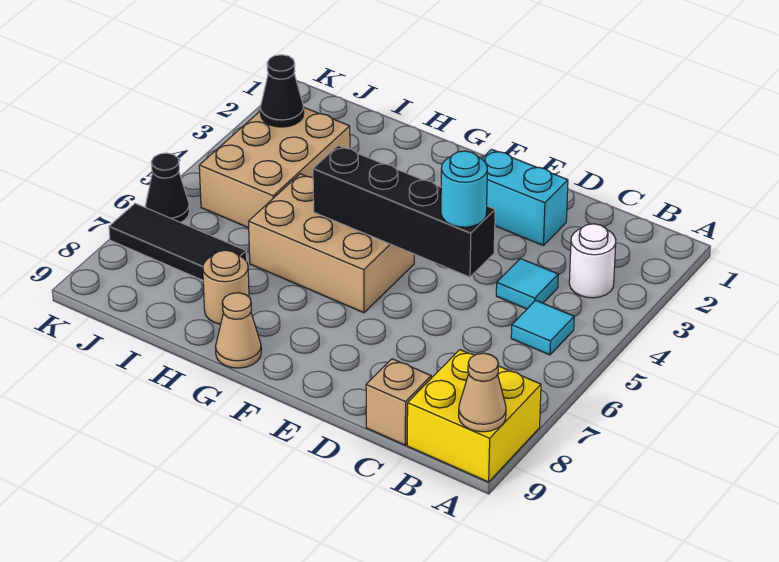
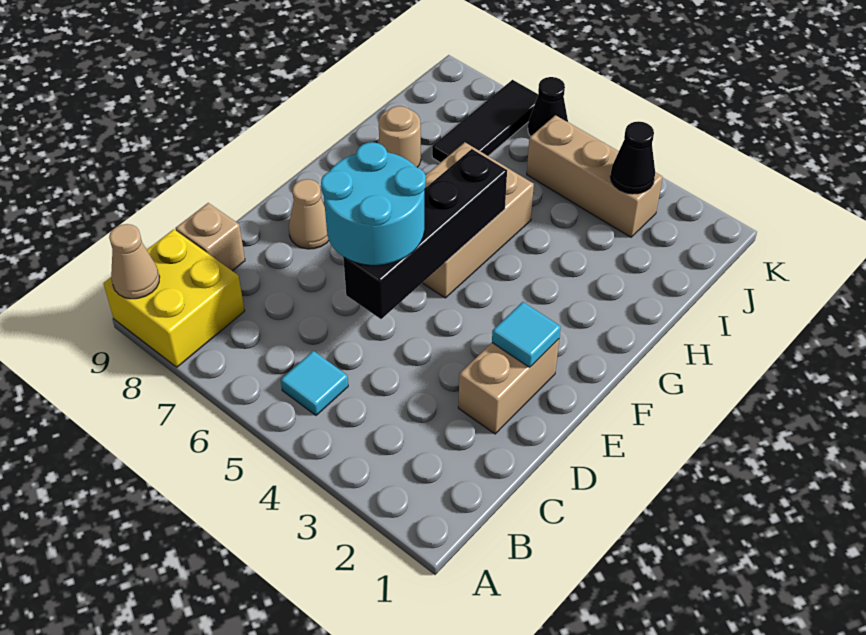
white round brick B3 level 1 -> none
cyan tile C4 level 1 -> cyan tile E2 level 2
cyan brick D2:E2 level 1 -> tan brick D2:E2 level 1
cyan round brick D5 level 3 -> cyan round brick D5:E6 level 3
tan cone G9 level 1 -> tan cone E8 level 1
tan brick I3:J5 level 1 -> tan brick J3:J5 level 1

